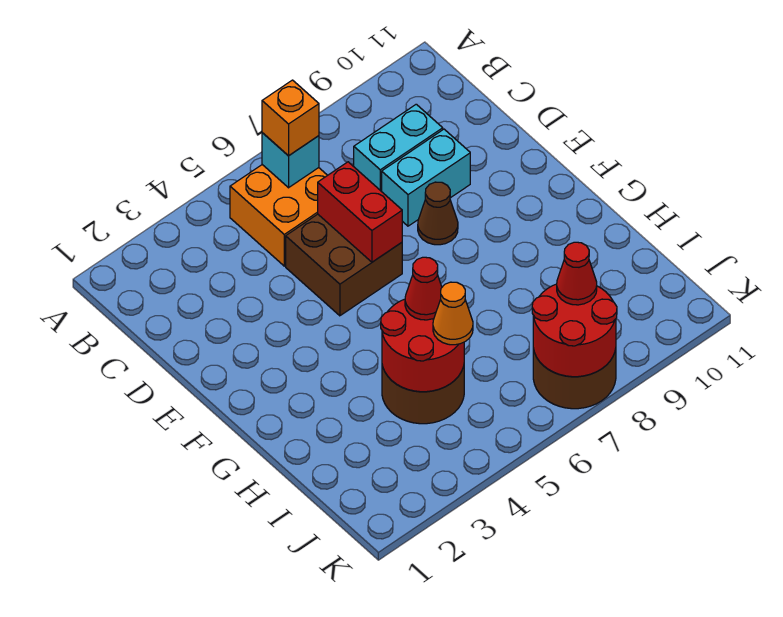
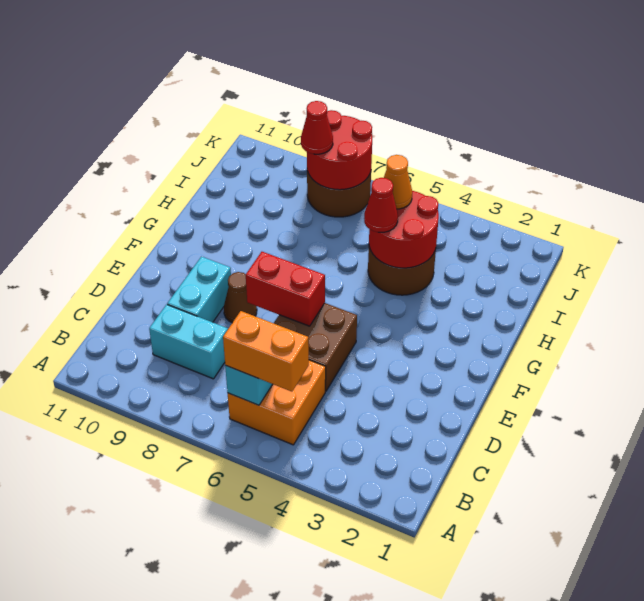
orange brick B6 level 3 -> orange brick B5:B6 level 3
red brick D6:E6 level 2 -> red brick E6:E7 level 2
cyan brick D8:D9 level 1 -> cyan brick D9:E9 level 1

